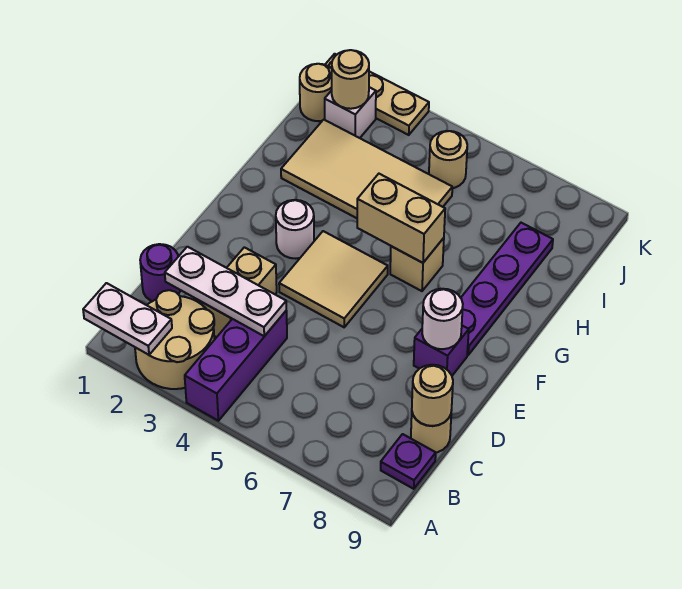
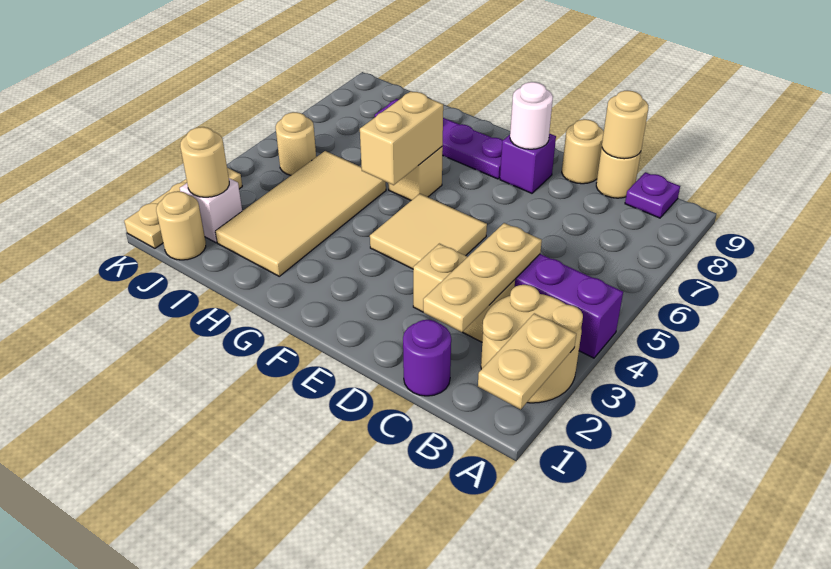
white plate A1:A2 level 2 -> tan plate A1:A2 level 2
white plate C2:C4 level 2 -> tan plate C2:C4 level 2
none -> tan round brick D9 level 1
white round brick F3 level 1 -> none

